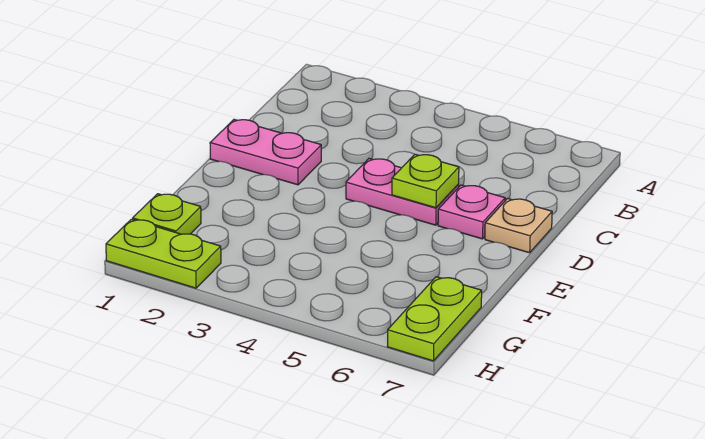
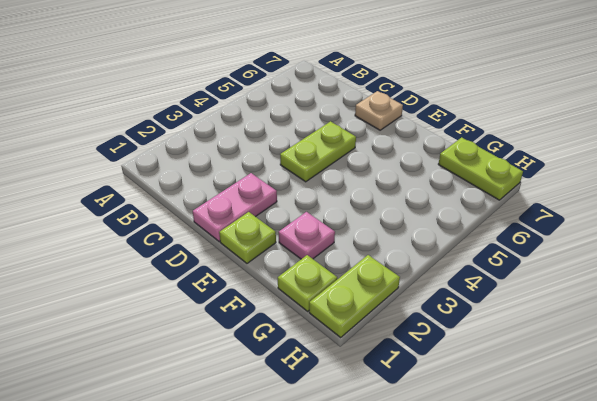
pink plate D4:D5 level 1 -> lime plate D4:D5 level 1
lime plate D5 level 2 -> lime plate E1 level 1
pink plate D6 level 1 -> pink plate F2 level 1

